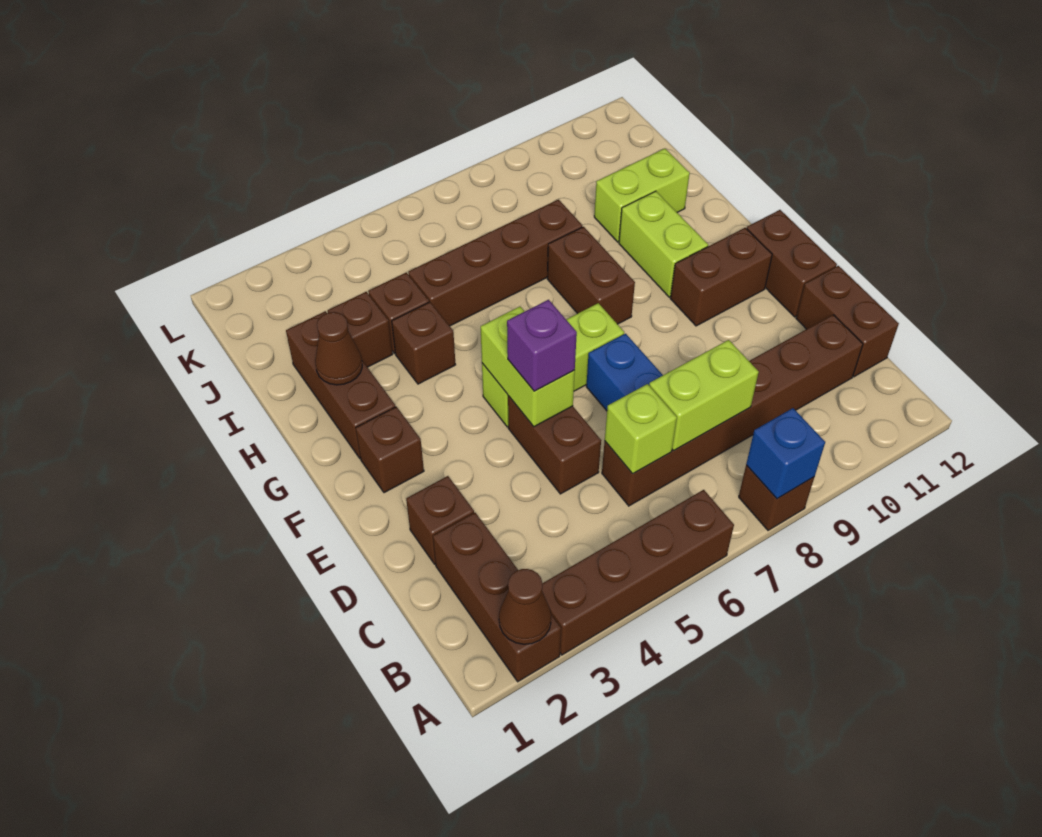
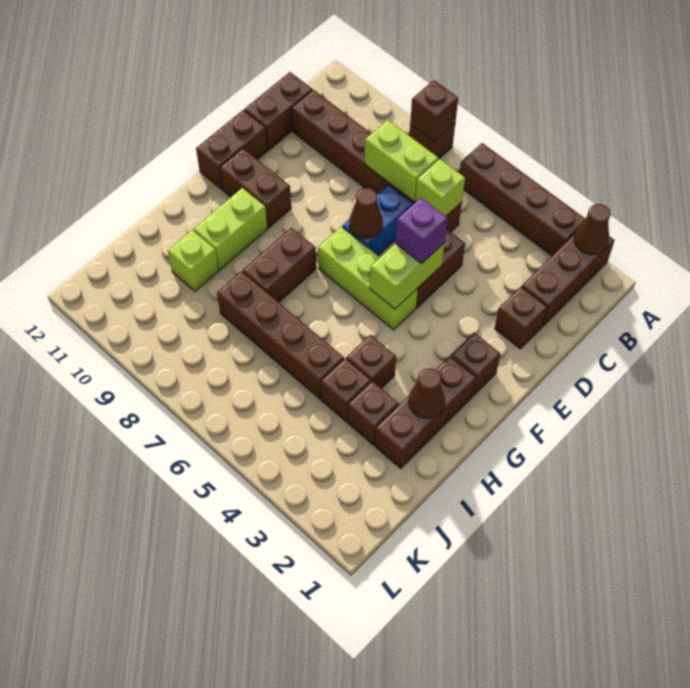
blue brick A8 level 2 -> brown brick A8 level 2
none -> brown cone E7 level 2
lime brick I10:I11 level 1 -> lime brick I10 level 1

